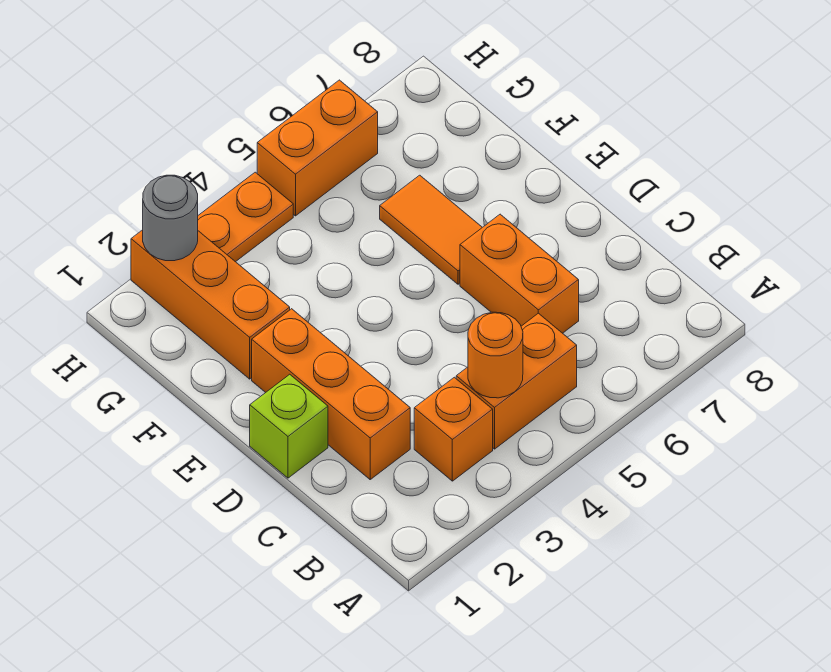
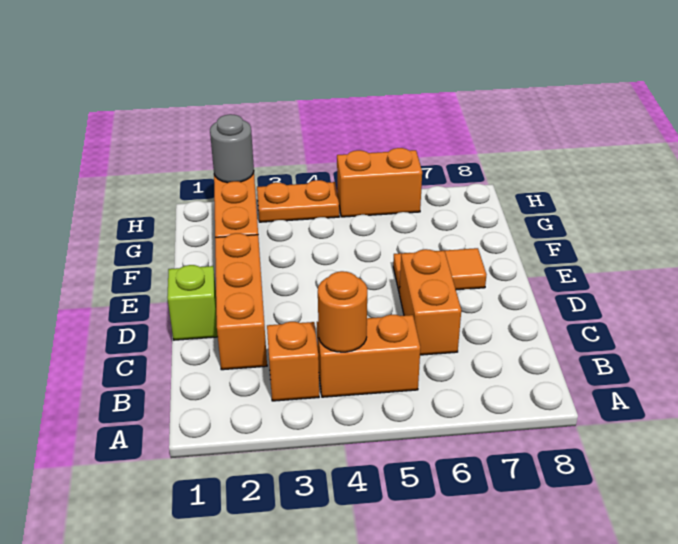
orange tile E6:F6 level 1 -> orange tile E6:E7 level 1

